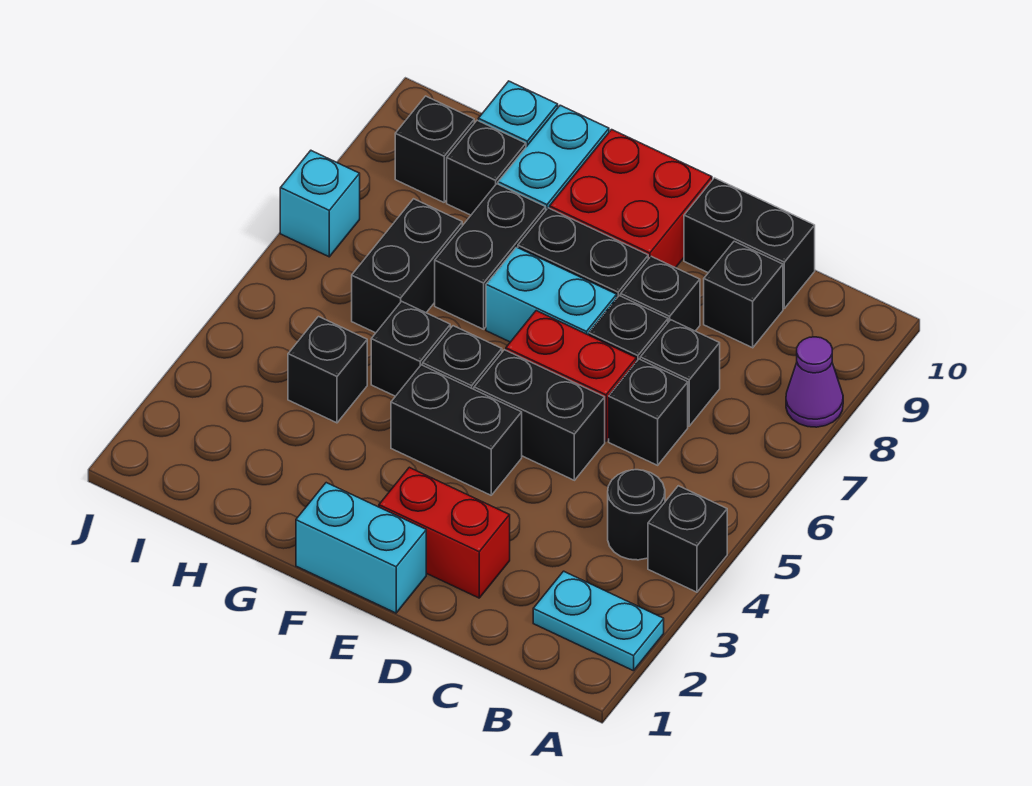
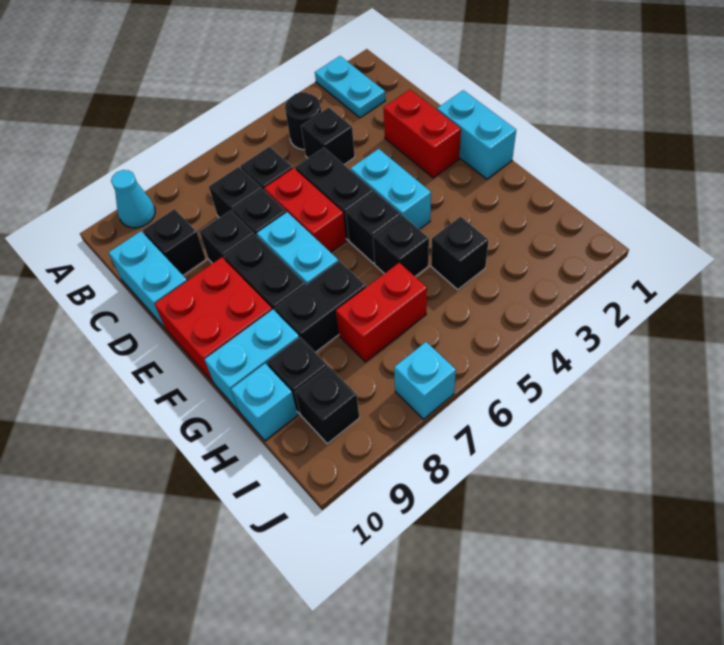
black brick A4 level 1 -> black brick C4 level 1
purple cone A8 level 1 -> none
none -> cyan cone A9 level 1
black brick C10:D10 level 1 -> cyan brick C10:D10 level 1
black brick E4:F4 level 1 -> cyan brick E4:F4 level 1
black brick H6:H7 level 1 -> red brick H6:H7 level 1

